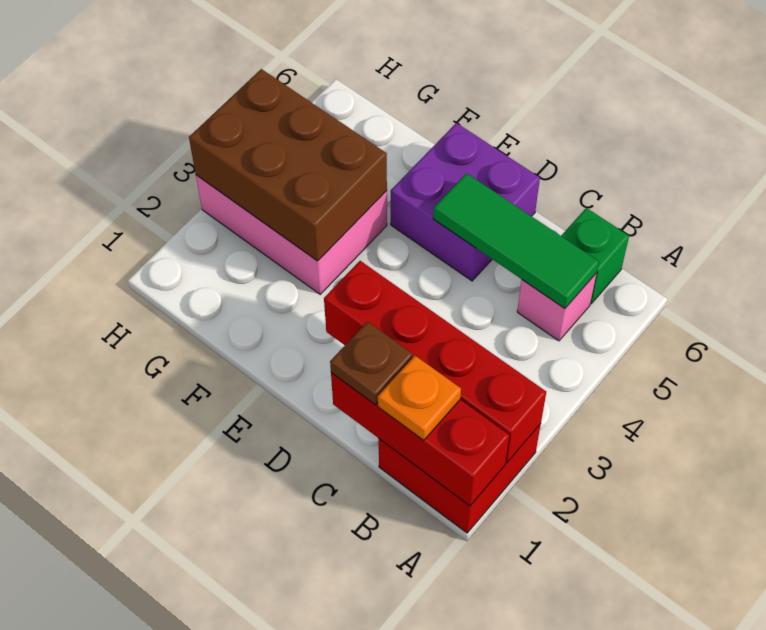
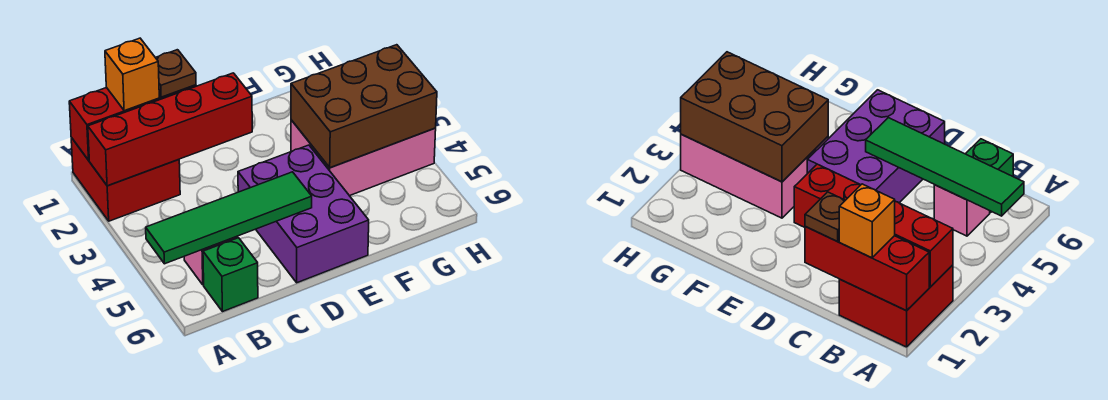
orange plate B1 level 3 -> orange brick B1 level 3
green tile B5:D5 level 2 -> green tile A5:D5 level 2
purple brick D5:E6 level 1 -> purple brick D4:E6 level 1

